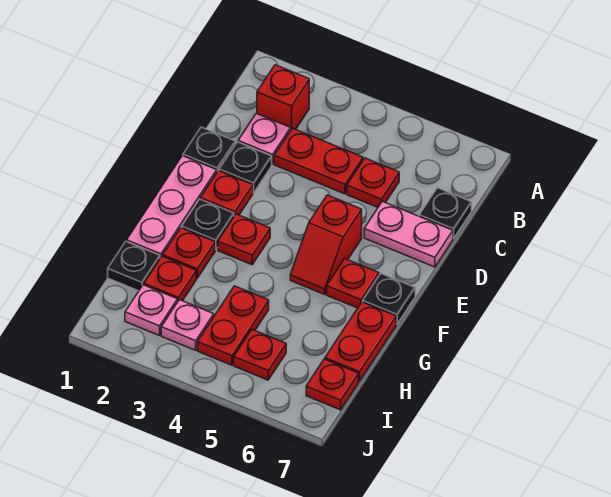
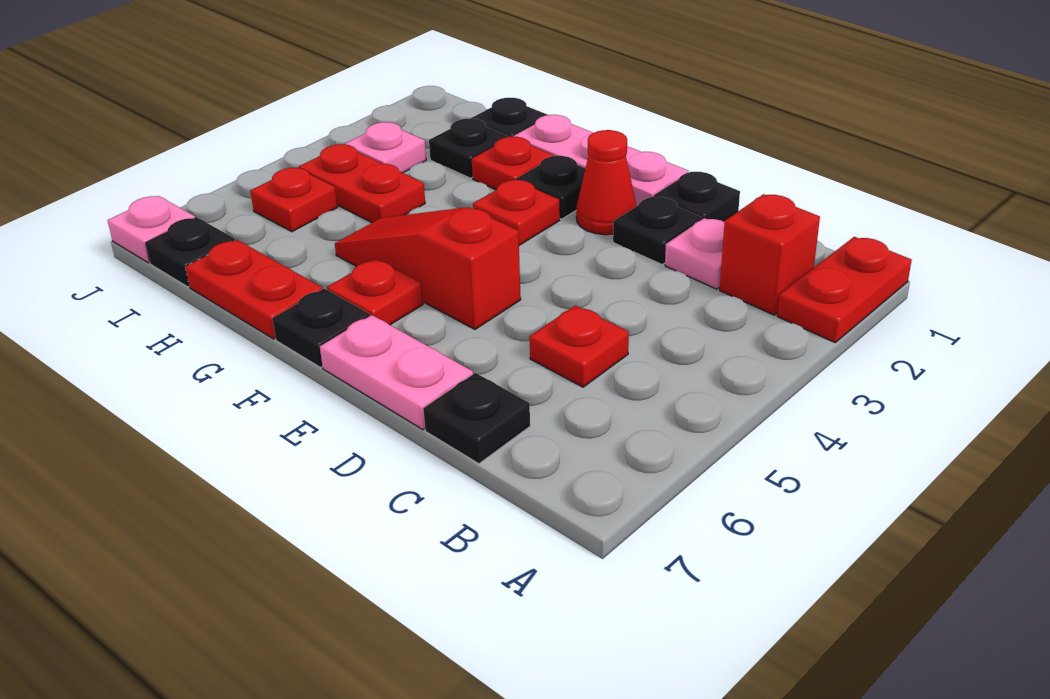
red plate C3:C4 level 1 -> red plate A1:A2 level 1
pink plate D6:D7 level 1 -> pink plate D7:E7 level 1
red plate E2 level 1 -> red cone E2 level 1
red slope E5:F5 level 1 top E -> red slope E5:G5 level 1 top E
red plate H2 level 1 -> black plate H2 level 1
pink plate I2 level 1 -> pink plate J7 level 1
red plate I7 level 1 -> black plate I7 level 1

